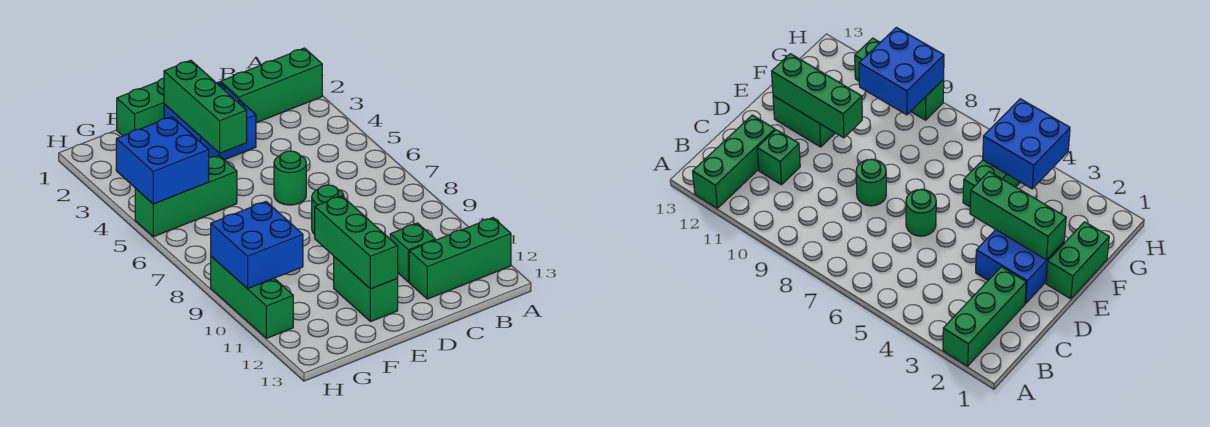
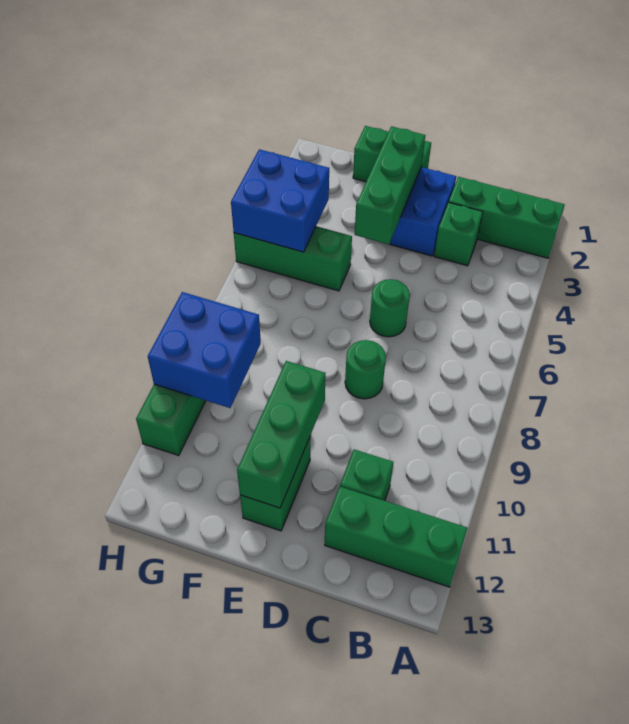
none -> green brick C3 level 1

